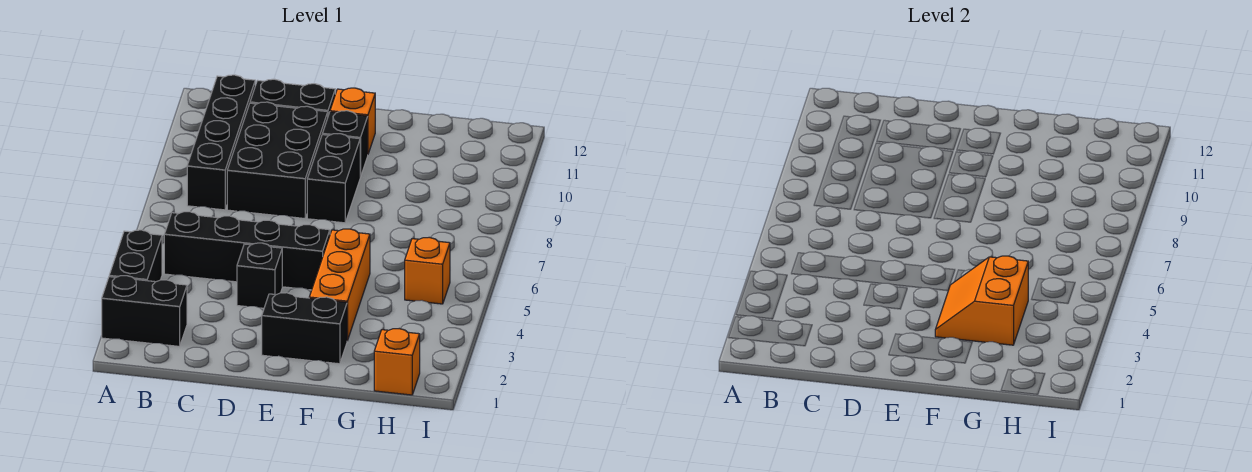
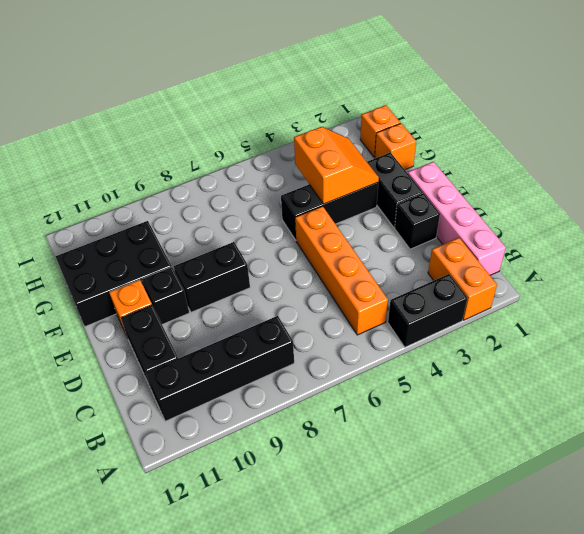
black brick A2:B2 level 1 -> orange brick A2:B2 level 1
none -> pink brick B1:E1 level 1
black brick B5:E5 level 1 -> orange brick B5:E5 level 1
black brick C8:D10 level 1 -> black brick F10:G12 level 1
black brick D4 level 1 -> black brick D2 level 1
orange brick F3:F5 level 1 -> black brick F3:F5 level 1
orange slope F3:G4 level 2 top G -> orange slope F3:G4 level 2 top 4
orange brick H5 level 1 -> orange brick G1 level 1

